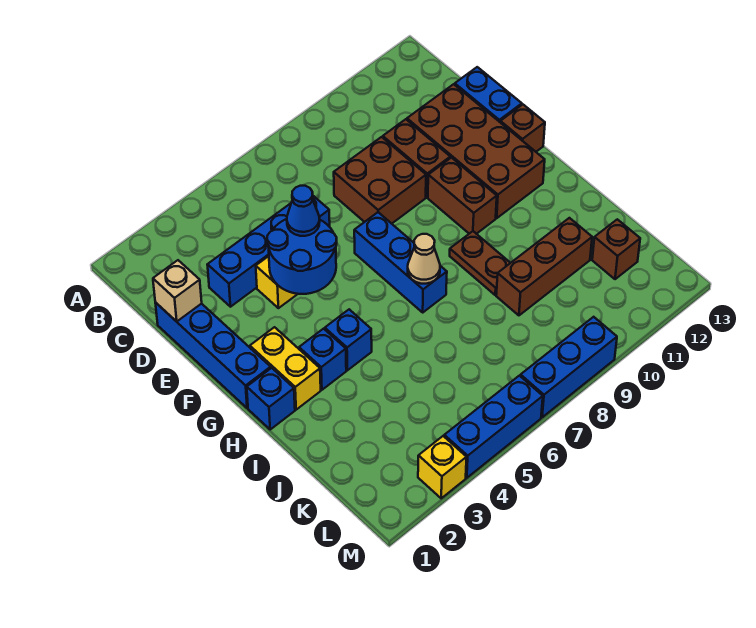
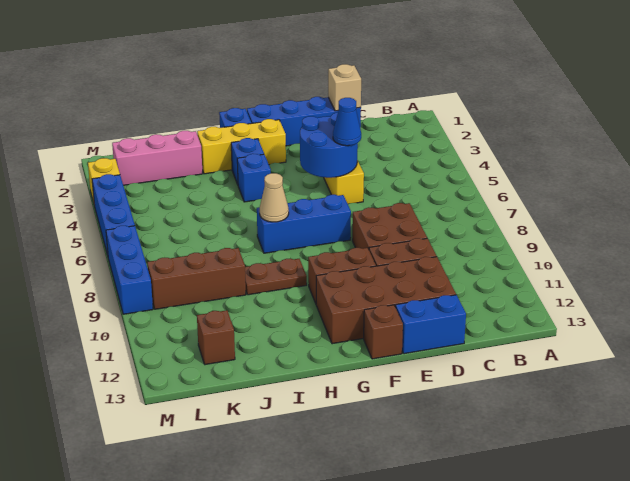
blue brick D3:D6 level 1 -> none
yellow brick G2:H2 level 1 -> yellow brick G2:I2 level 1
none -> pink brick J2:L2 level 1
brown brick J9:J11 level 1 -> brown brick J9:L9 level 1

